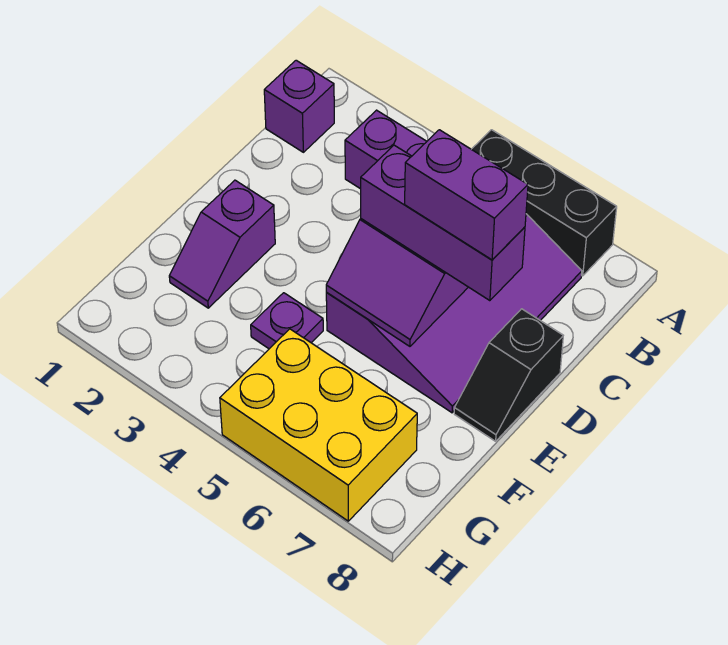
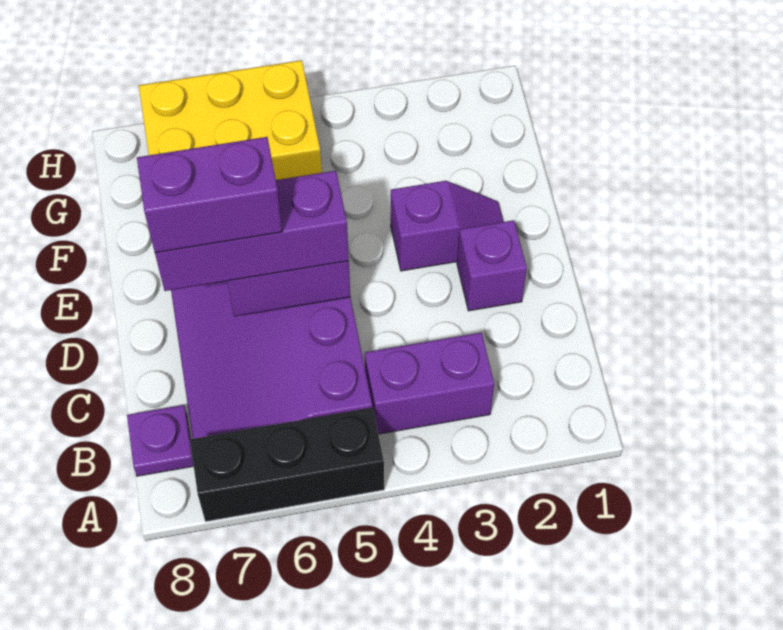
purple brick B1 level 1 -> purple brick D2 level 1
black slope D8:E8 level 1 top D -> none
purple slope E2:F2 level 1 top E -> purple slope E2:E3 level 1 top 3
purple plate F4 level 1 -> purple plate B8 level 1

